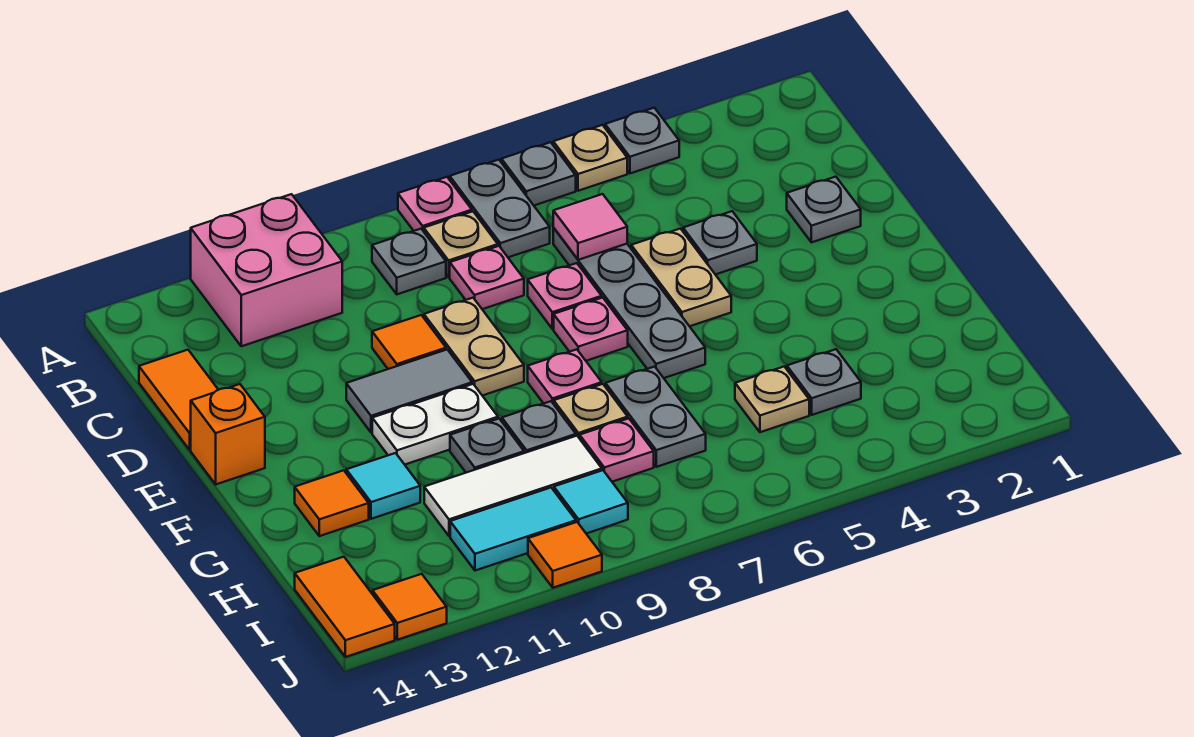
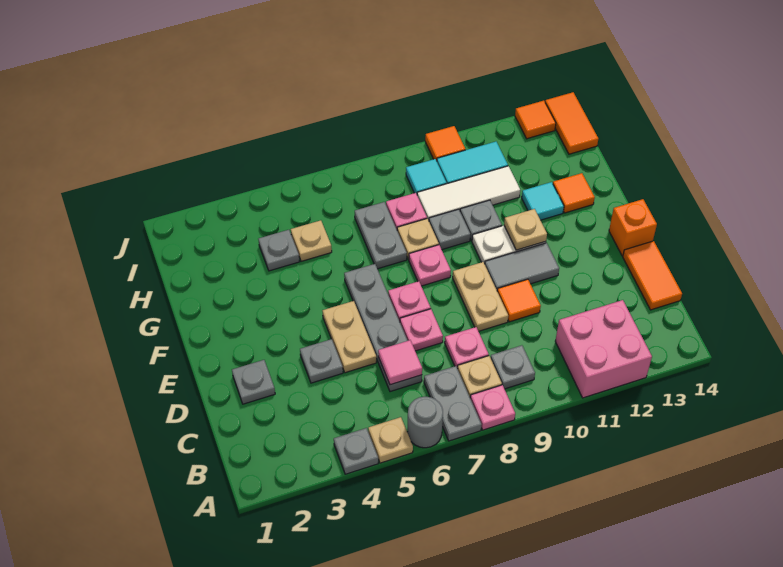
grey plate A6 level 1 -> grey round brick A6 level 1
none -> tan plate F11 level 2

